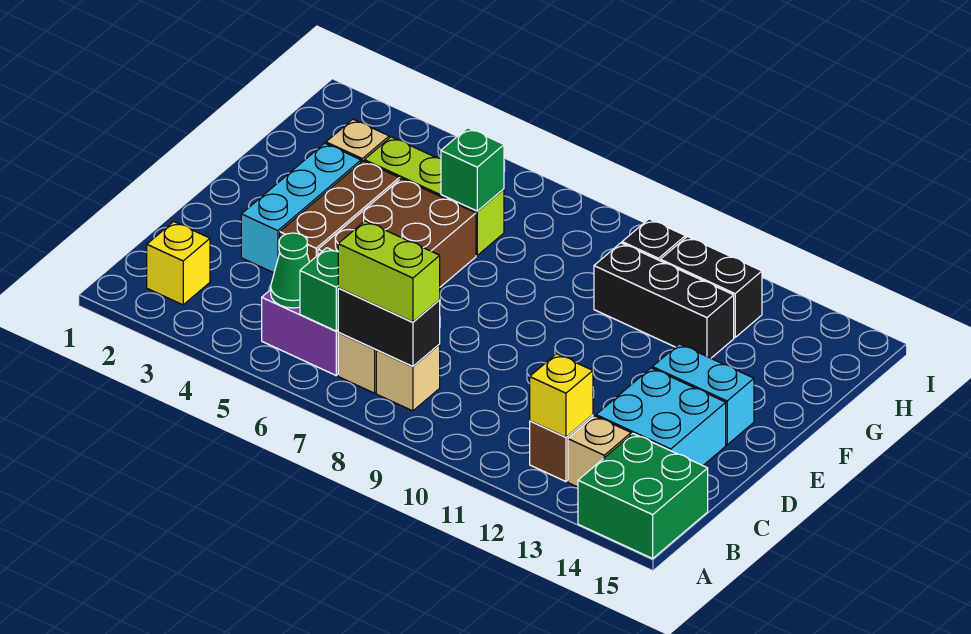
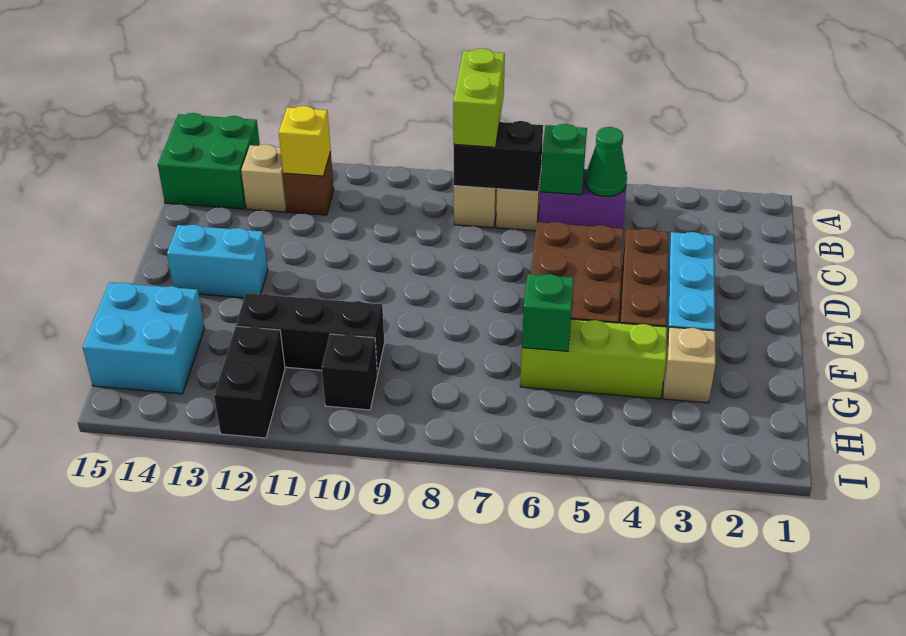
yellow brick B2 level 1 -> none
lime brick B7:B8 level 3 -> lime brick A8:B8 level 3
cyan brick C13:D14 level 1 -> cyan brick G14:H15 level 1
black brick H11:H12 level 1 -> black brick H12:I12 level 1

